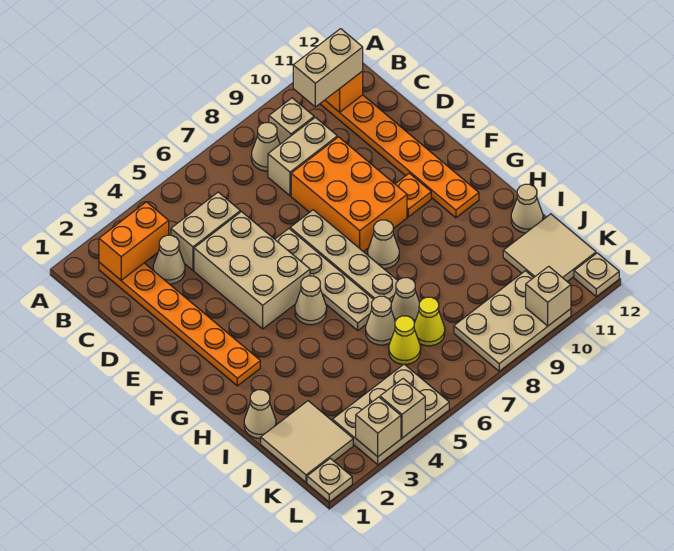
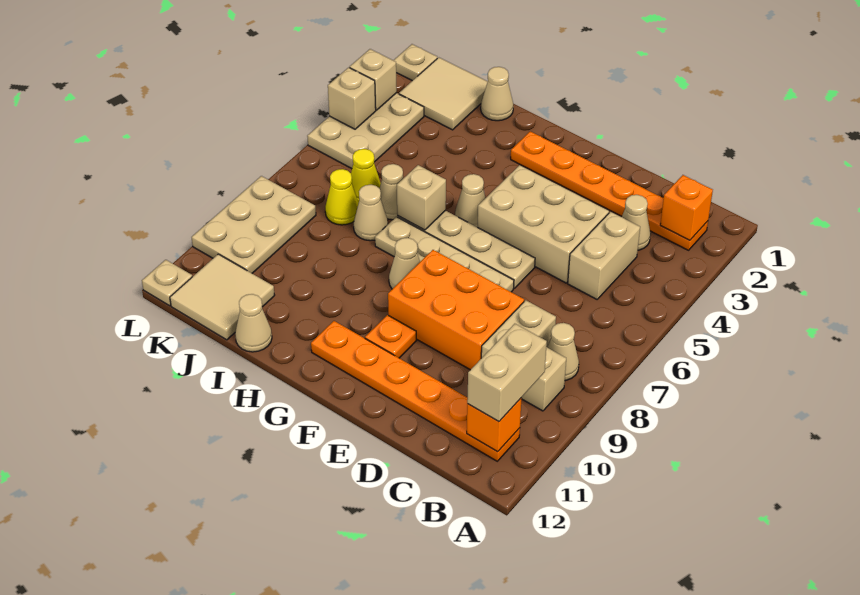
orange brick B2:B3 level 2 -> orange brick B2 level 2
tan brick L10 level 2 -> tan brick H6 level 2

